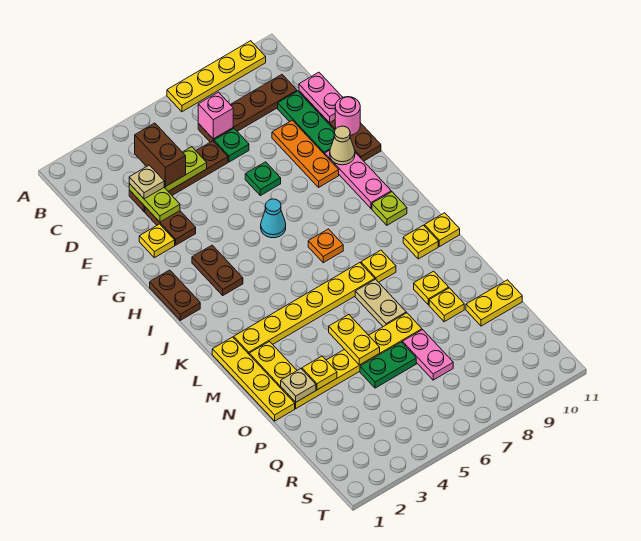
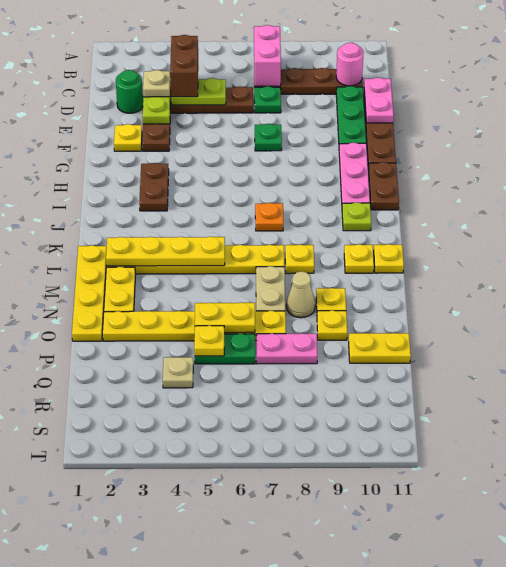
yellow plate A7:A10 level 1 -> yellow plate L2:L5 level 2
pink brick C7 level 2 -> pink brick B7:C7 level 2
none -> green round brick D2 level 1
orange plate E9:G9 level 1 -> none
pink round brick F11 level 2 -> pink round brick C10 level 2
tan cone G10 level 2 -> tan cone N8 level 1
brown plate H1:I1 level 1 -> brown plate H11:I11 level 1
cyan cone H6 level 1 -> none
yellow plate N5:O5 level 2 -> yellow plate O5:O6 level 2
tan plate O2 level 2 -> tan plate Q4 level 1
yellow plate O3 level 2 -> yellow plate P5 level 2
pink plate P7:Q7 level 1 -> pink plate P7:P8 level 1

